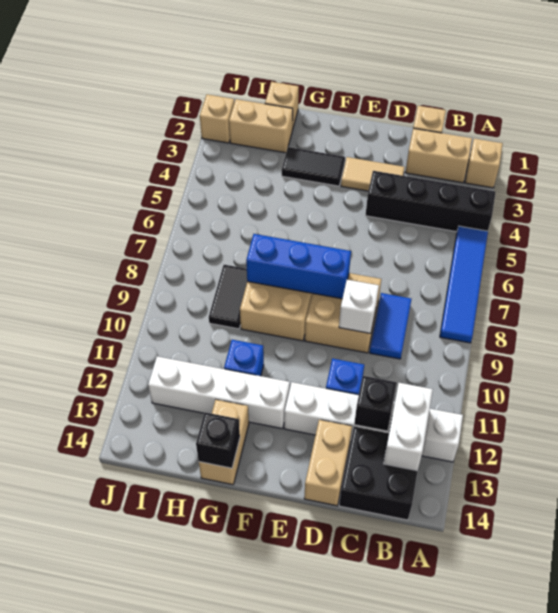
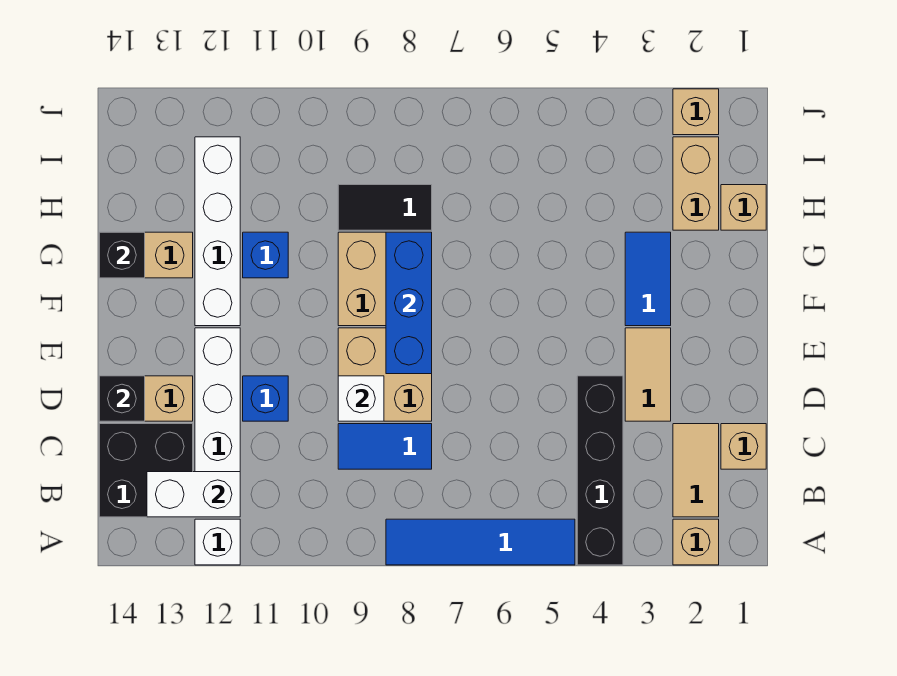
tan brick B2:C2 level 1 -> tan tile B2:C2 level 1
black brick C12 level 2 -> black brick D14 level 2
black tile F3:G3 level 1 -> blue tile F3:G3 level 1

